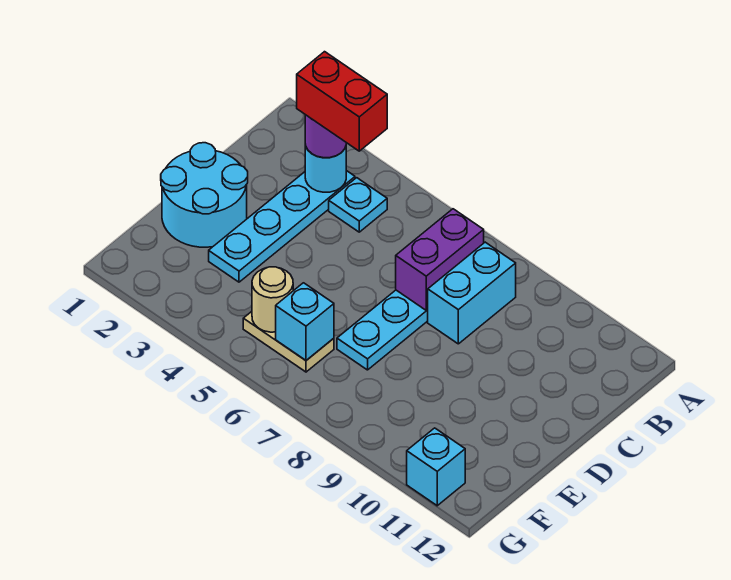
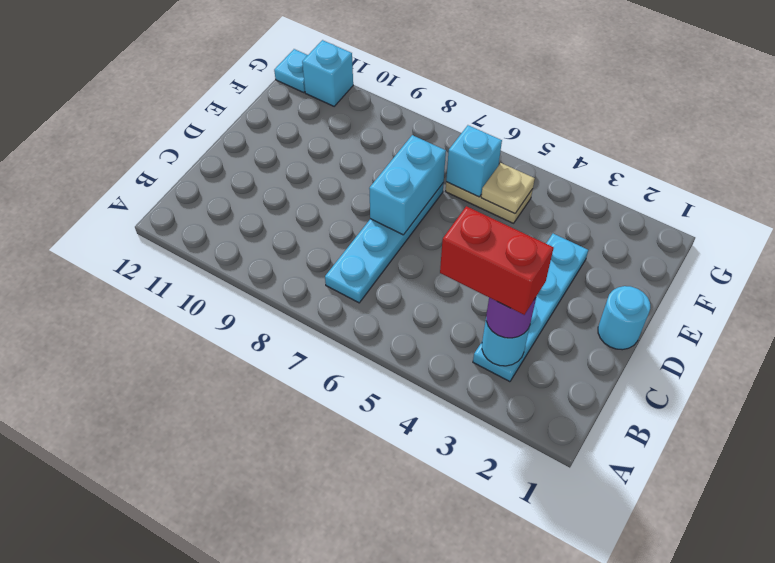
cyan plate B4 level 1 -> cyan plate G12 level 1
purple brick B7:C7 level 2 -> none
cyan brick B8:C8 level 1 -> cyan brick D7:E7 level 2
cyan round brick D1:E2 level 1 -> cyan round brick D1 level 1
tan round brick F5 level 2 -> tan plate F5 level 2

